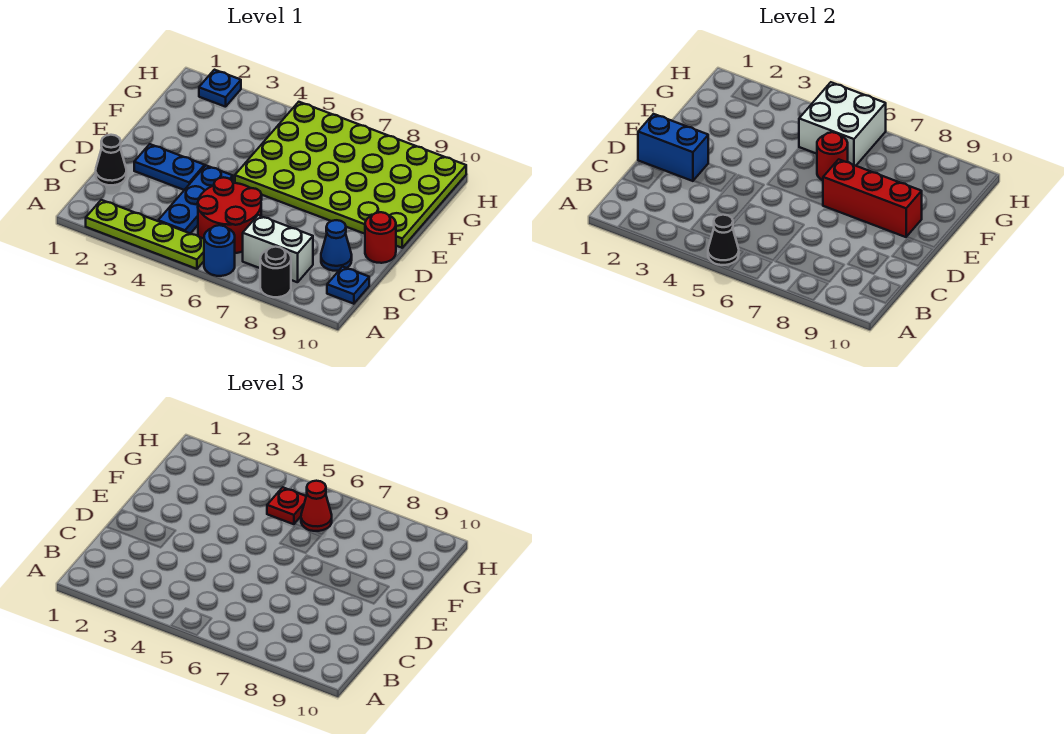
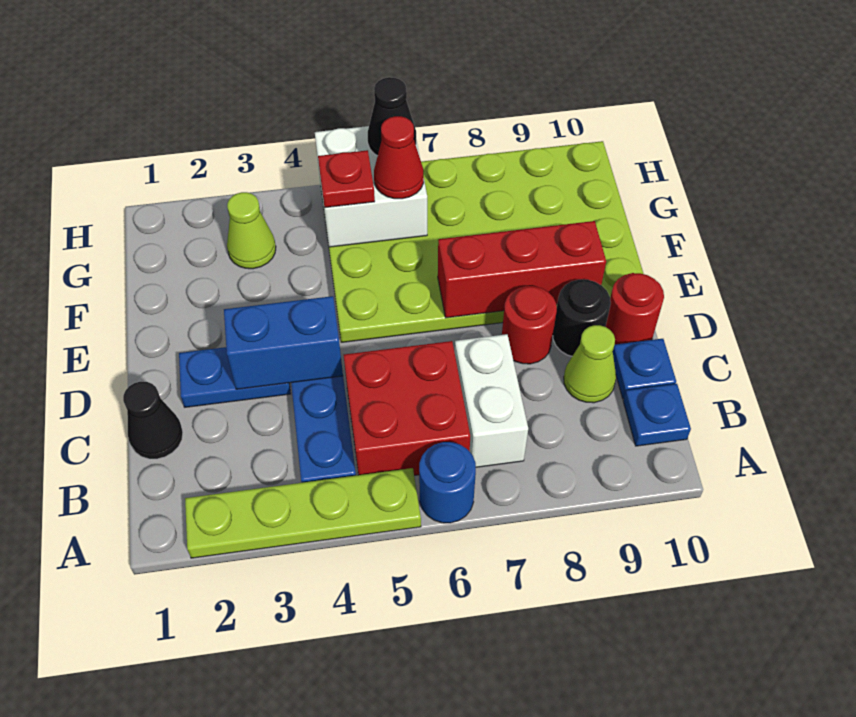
black cone A5 level 2 -> black cone H6 level 3
black round brick A8 level 1 -> black round brick D9 level 1
red round brick B5:C6 level 1 -> red brick B5:C6 level 1
white brick B7:B8 level 1 -> white brick B7:C7 level 1
blue cone C9 level 1 -> lime cone C9 level 1
blue brick D1:D2 level 2 -> blue brick D3:D4 level 2
red round brick F6 level 2 -> red round brick D8 level 1
none -> lime cone G3 level 1
blue plate H2 level 1 -> blue plate C10 level 1

